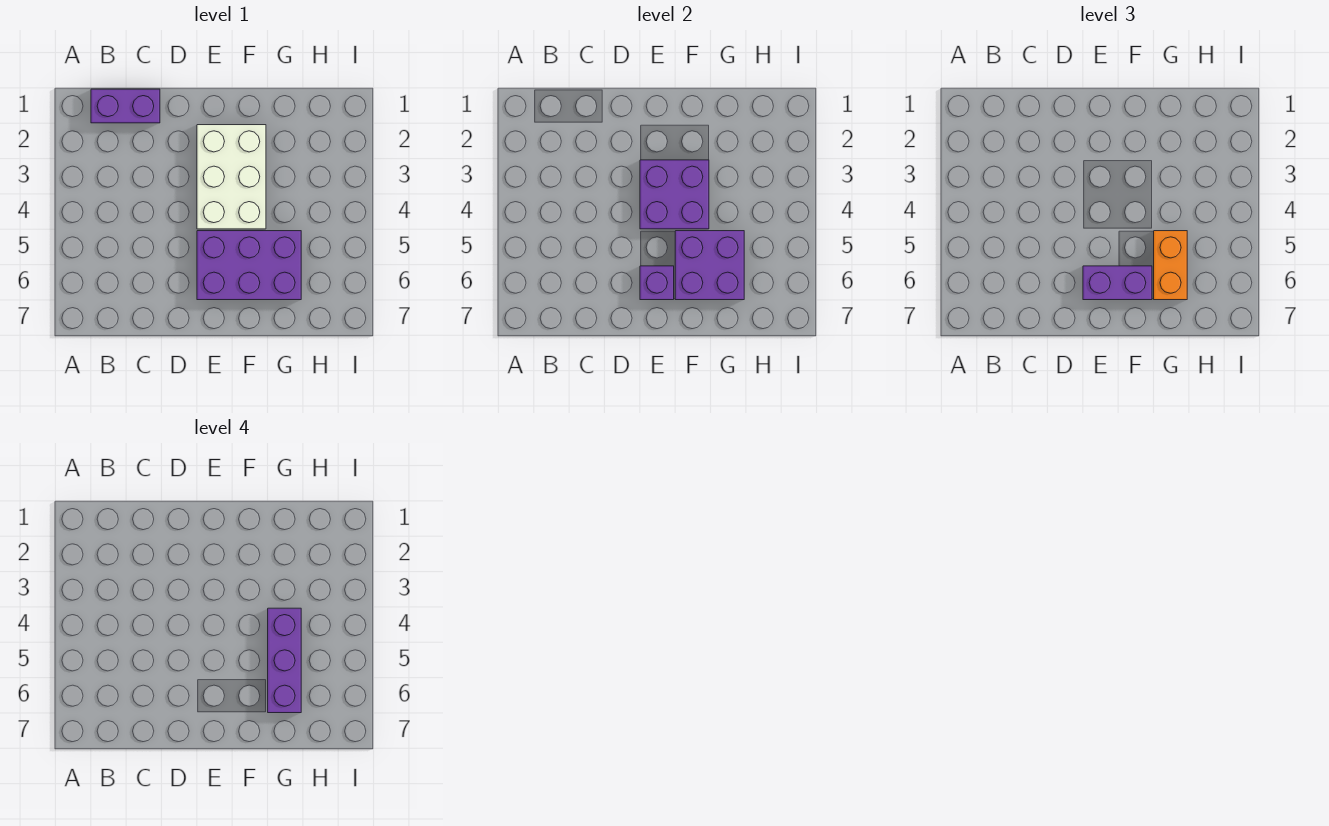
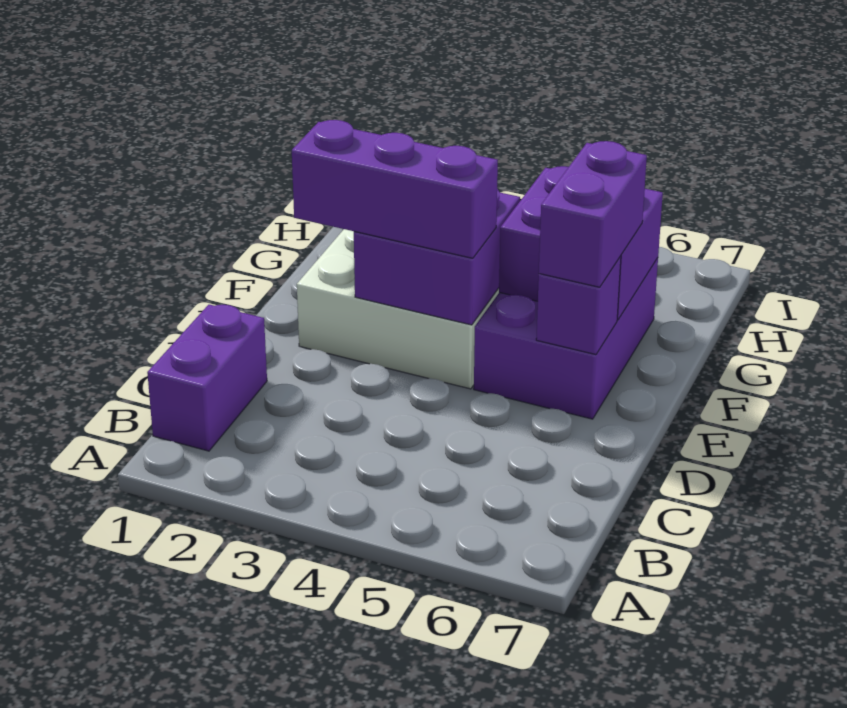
purple brick G4:G6 level 4 -> purple brick E2:E4 level 3
orange brick G5:G6 level 3 -> none

